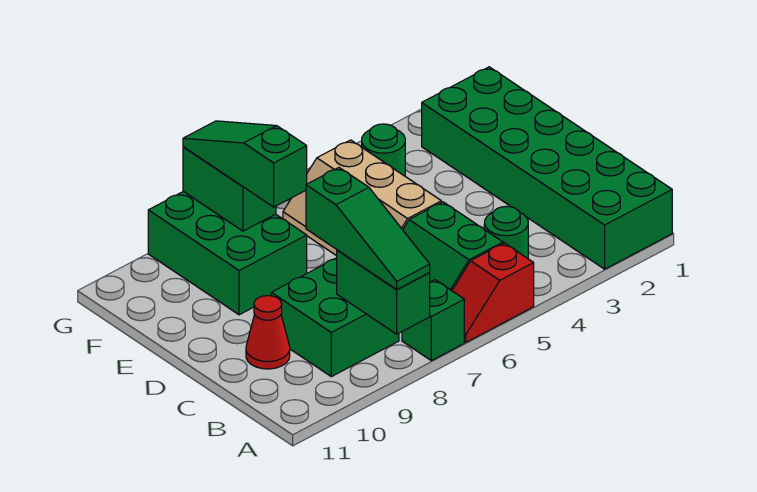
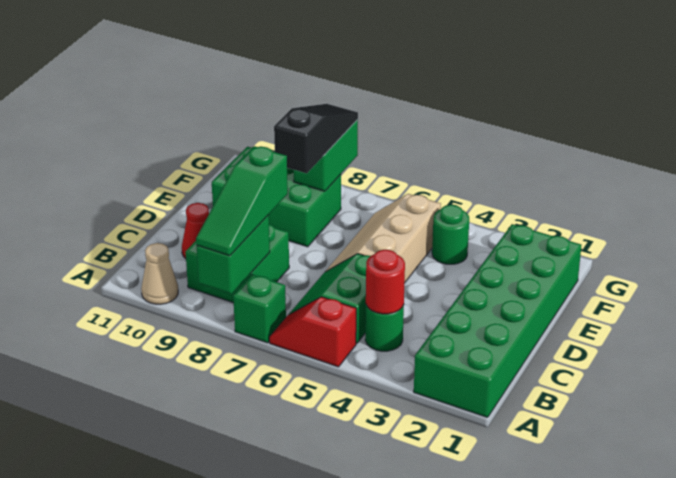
none -> tan cone A10 level 1
none -> red round brick B4 level 2
green brick E8:G9 level 1 -> green brick E8:F10 level 1
green slope E8:G8 level 3 top E -> black slope E8:G8 level 3 top E

